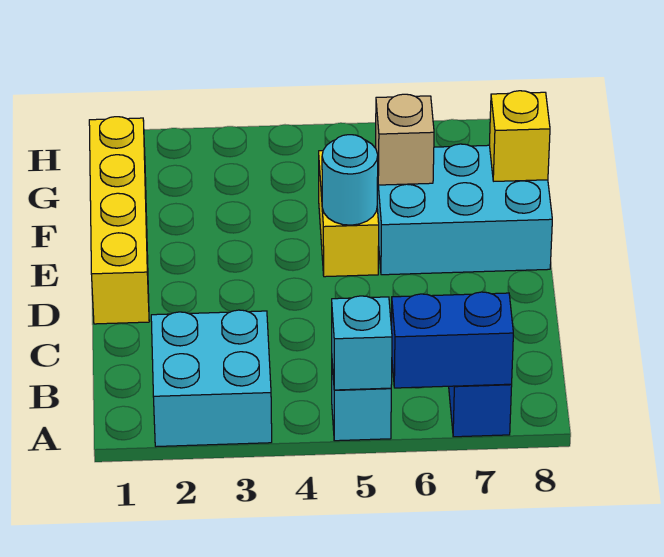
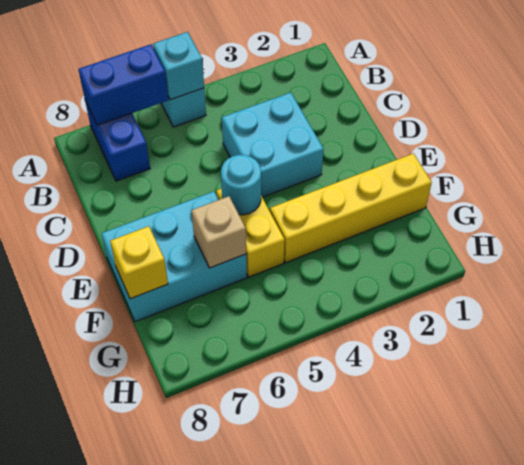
cyan brick A2:B3 level 1 -> cyan brick C3:D4 level 1
yellow brick D1:G1 level 1 -> yellow brick F1:F4 level 1

